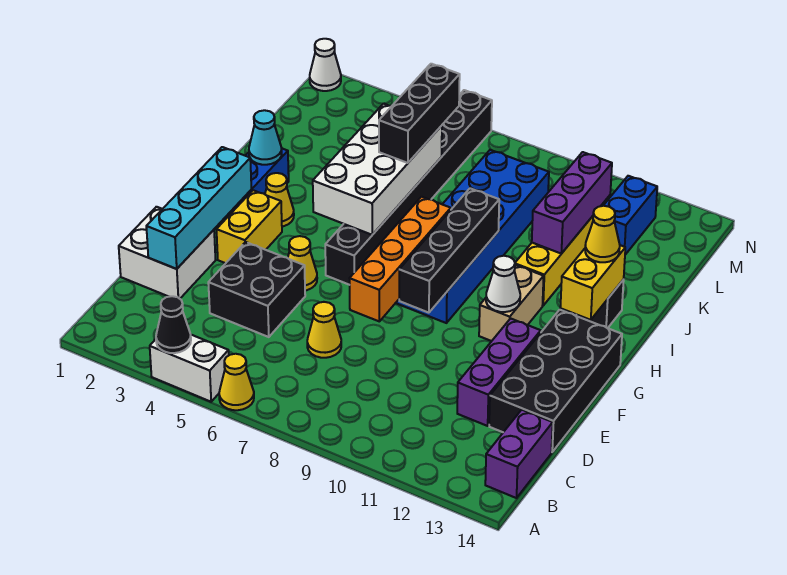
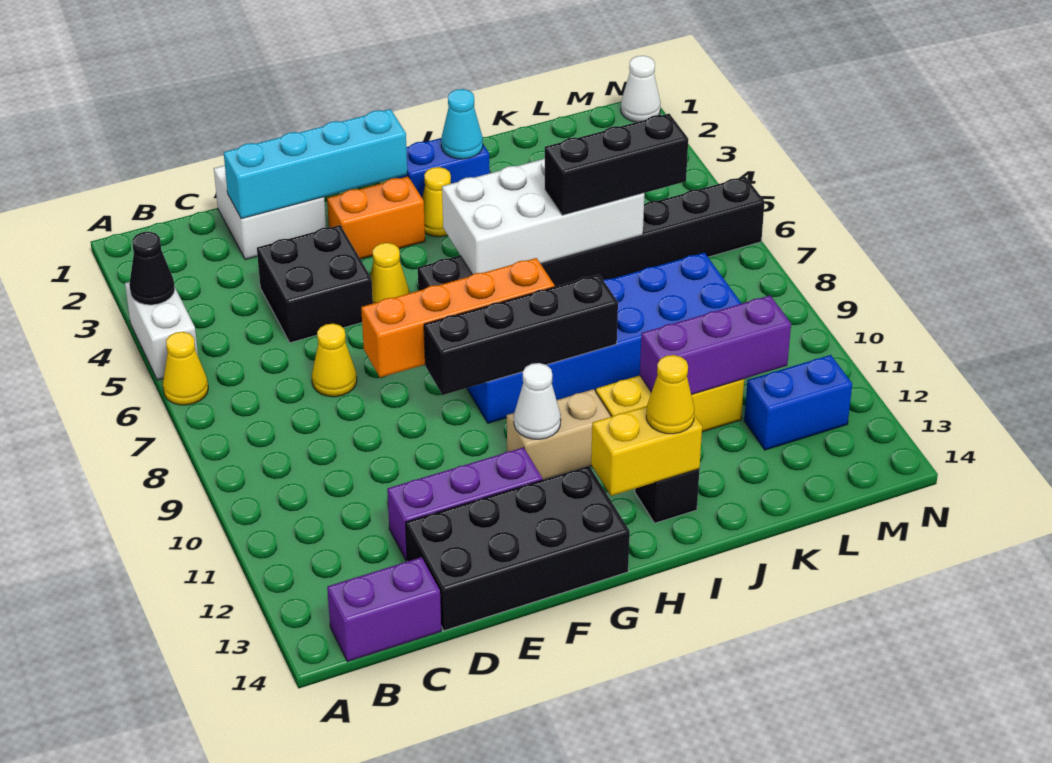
yellow brick F3:G3 level 1 -> orange brick F3:G3 level 1

